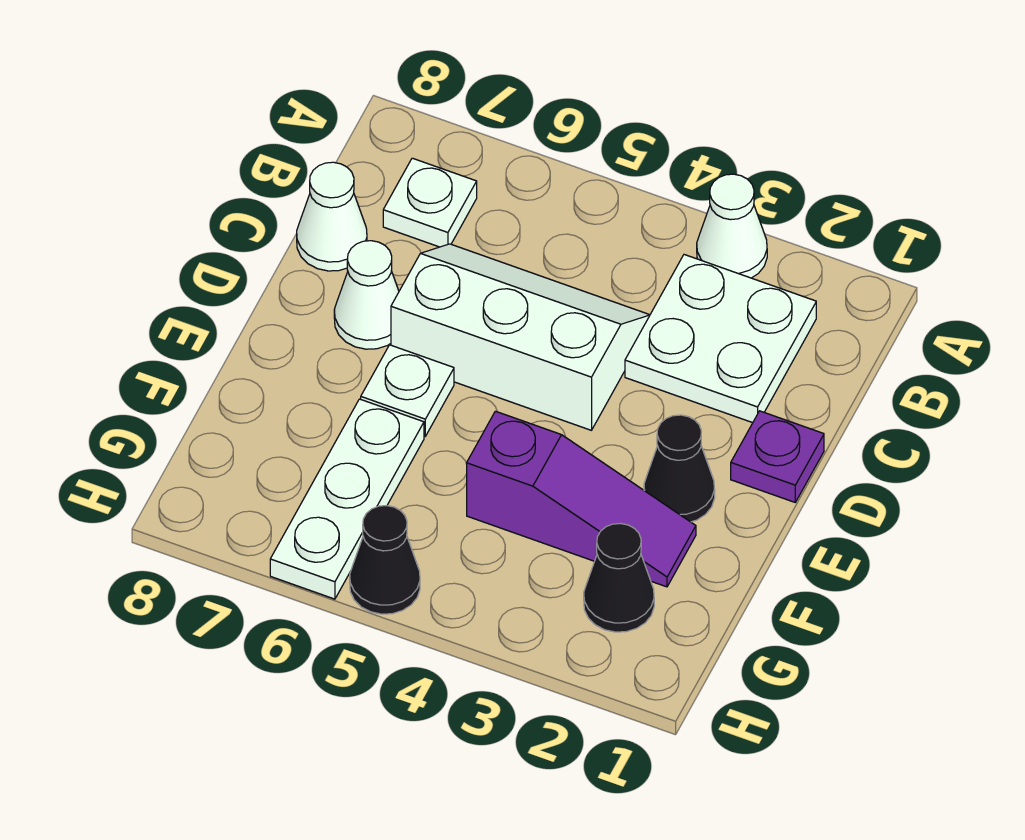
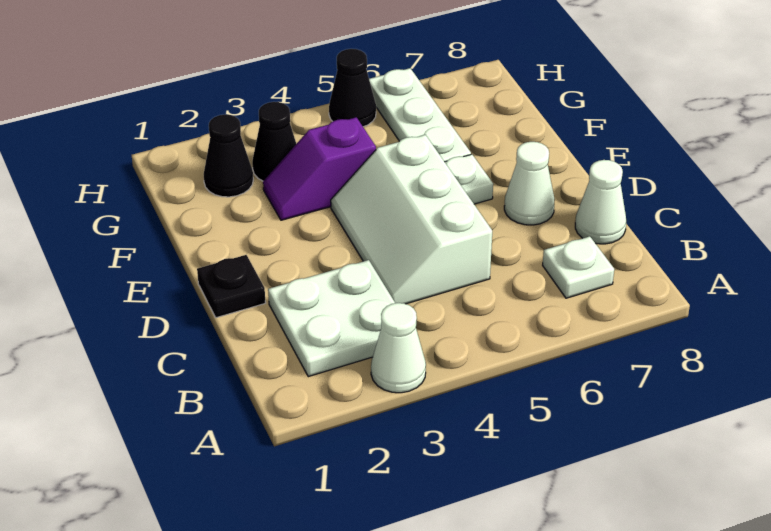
white slope C4:D6 level 1 top D -> white slope C4:E5 level 1 top 5
purple plate D1 level 1 -> black plate D1 level 1
black cone E2 level 1 -> black cone G3 level 1
purple slope F2:F4 level 1 top 4 -> purple slope F3:F4 level 1 top 4

